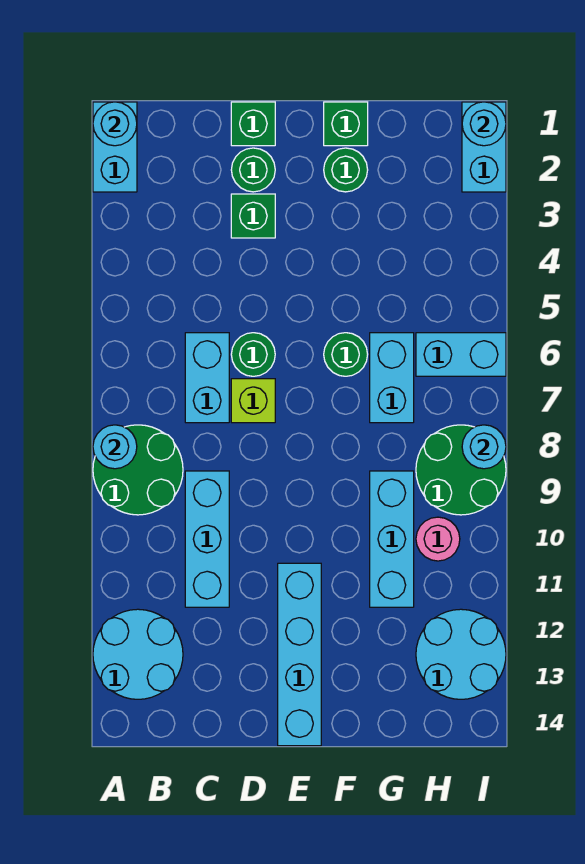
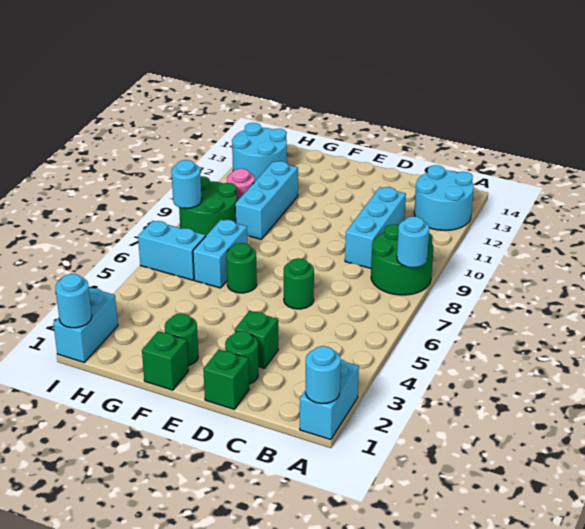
cyan brick C6:C7 level 1 -> none
lime brick D7 level 1 -> none
cyan brick E11:E14 level 1 -> none

